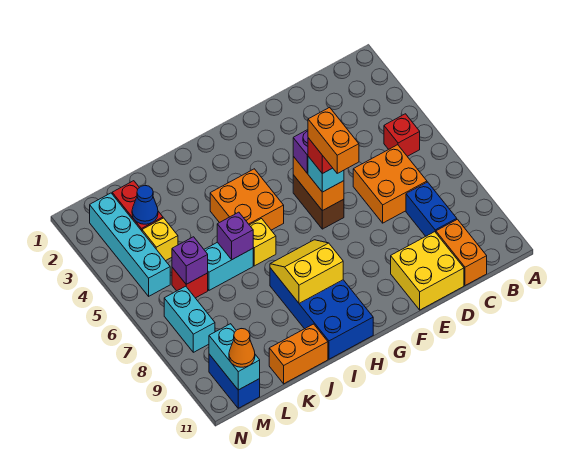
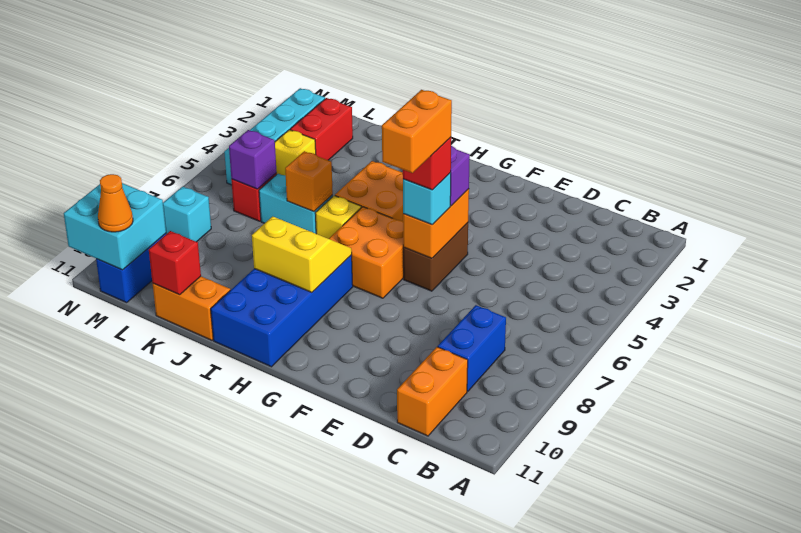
red brick B5 level 1 -> red brick K11 level 2
orange brick C6:D7 level 1 -> orange brick G6:H7 level 1
yellow brick D10:E11 level 1 -> none
purple brick J6 level 2 -> orange brick J6 level 2
blue cone L3 level 2 -> none
cyan brick M7:M8 level 1 -> cyan brick M8 level 1
cyan brick M10:M11 level 2 -> cyan brick M10:N11 level 2

